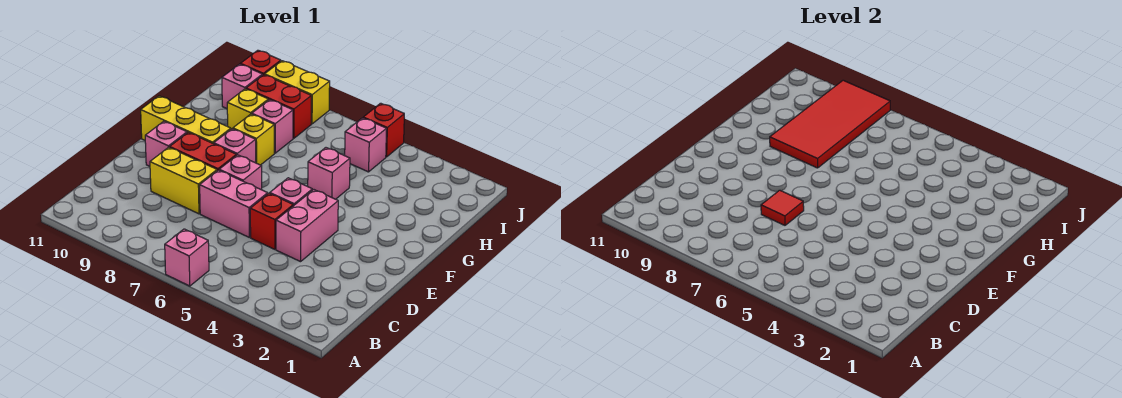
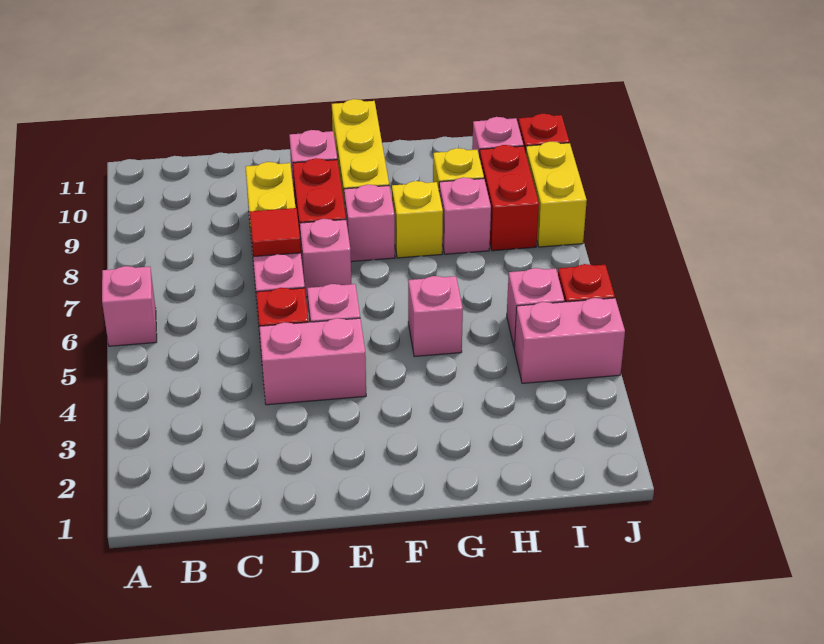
red tile G8:J9 level 2 -> none
none -> pink brick I4:J4 level 1

